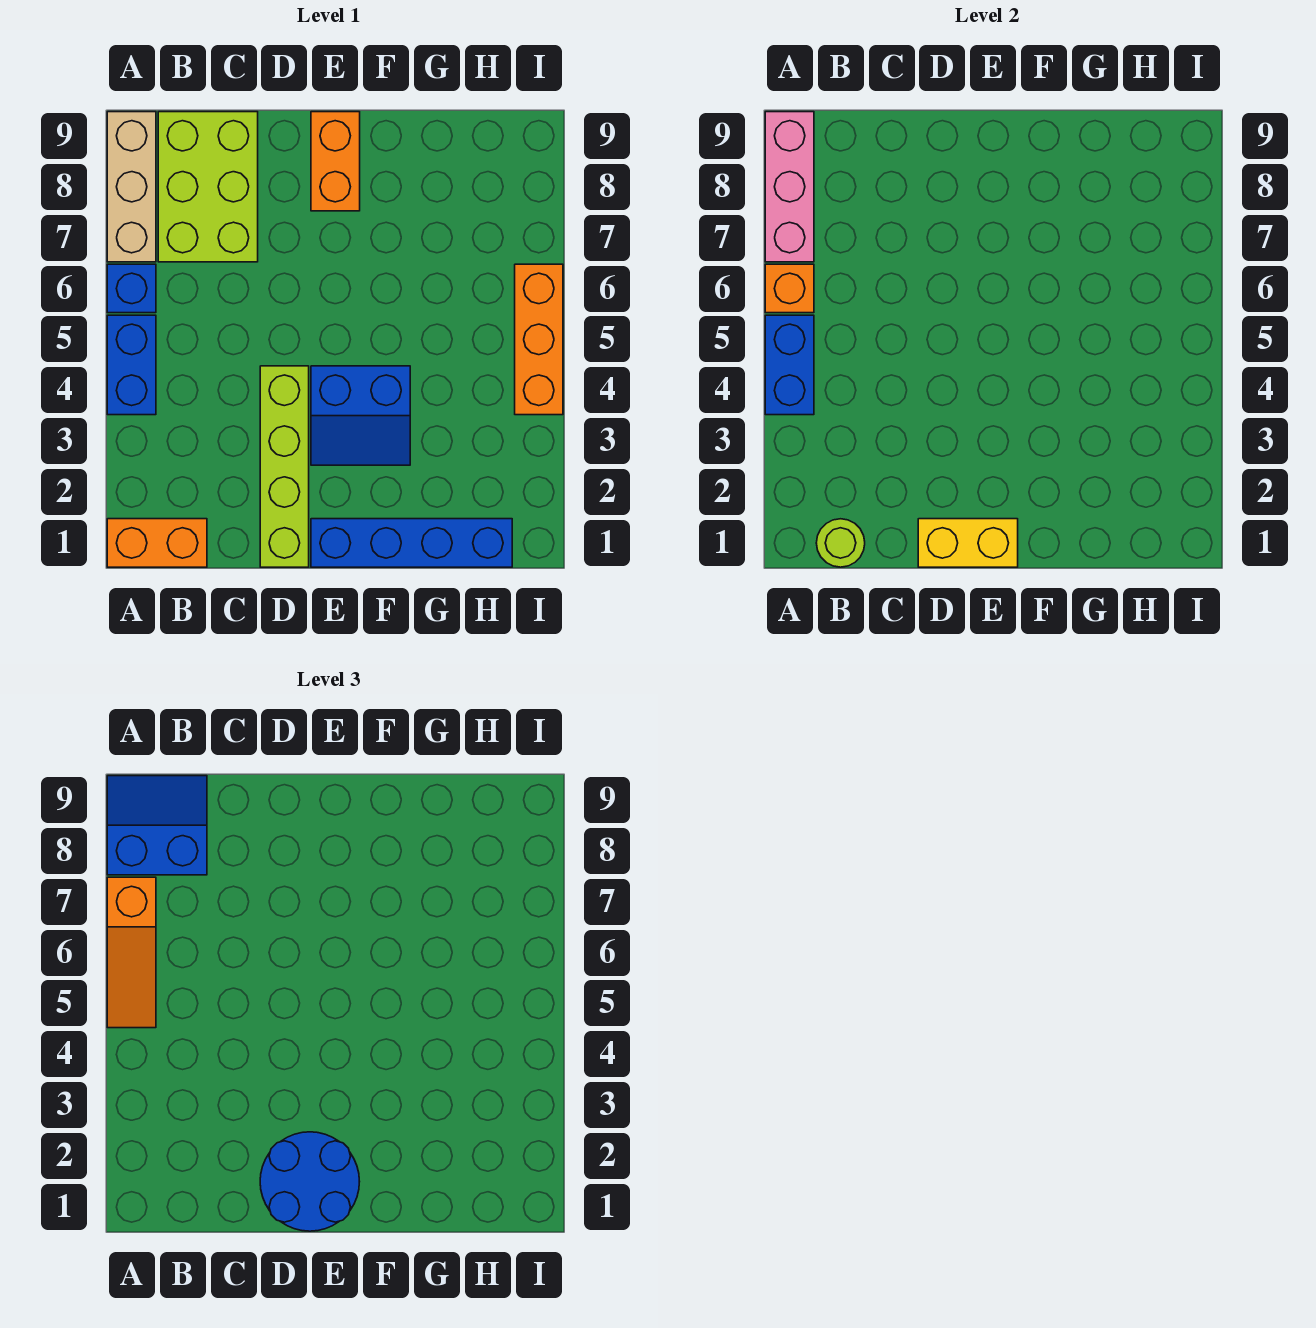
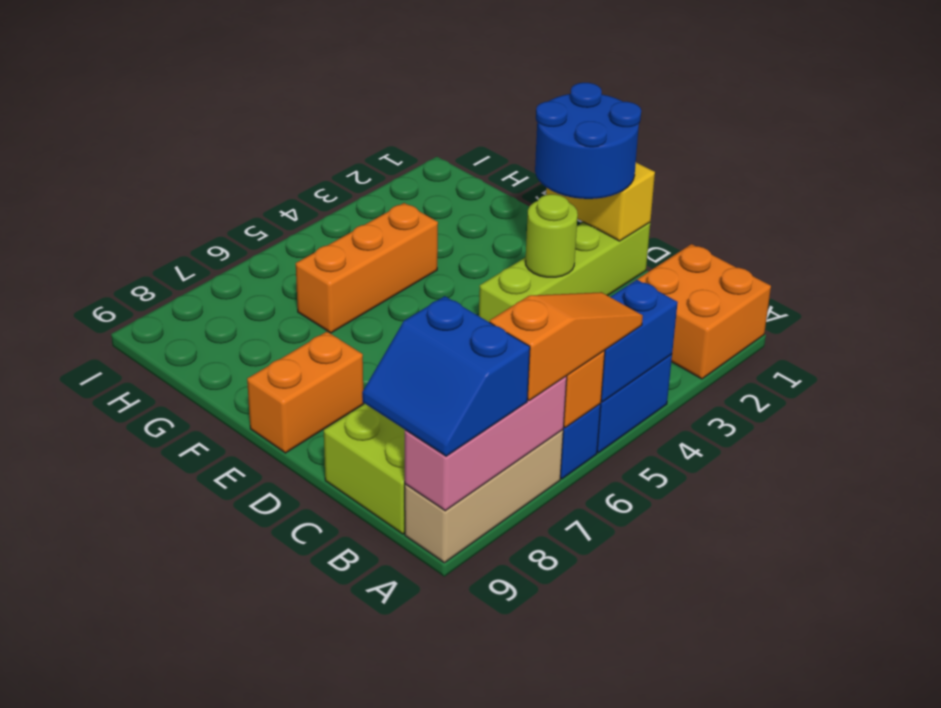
orange brick A1:B1 level 1 -> orange brick A1:B2 level 1
lime round brick B1 level 2 -> lime round brick D3 level 2
blue brick E1:H1 level 1 -> none
blue slope E3:F4 level 1 top 4 -> none
orange brick I4:I6 level 1 -> orange brick G4:G6 level 1

